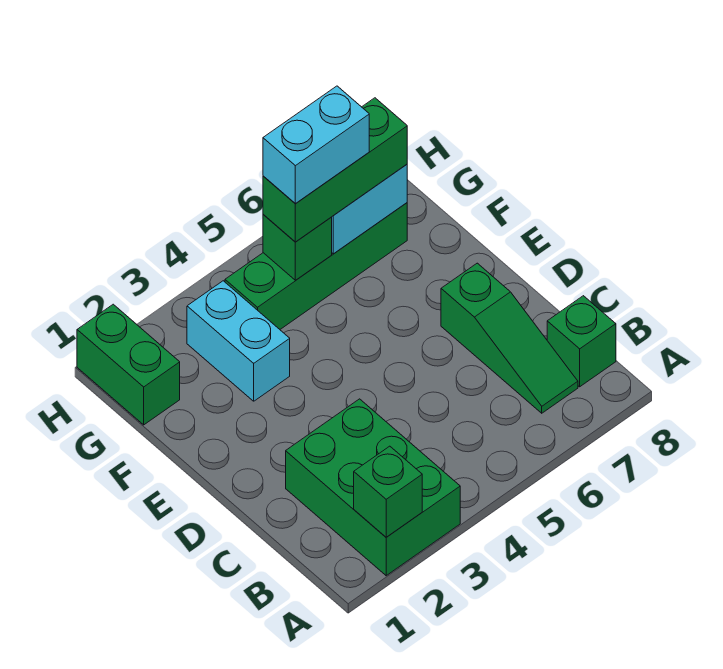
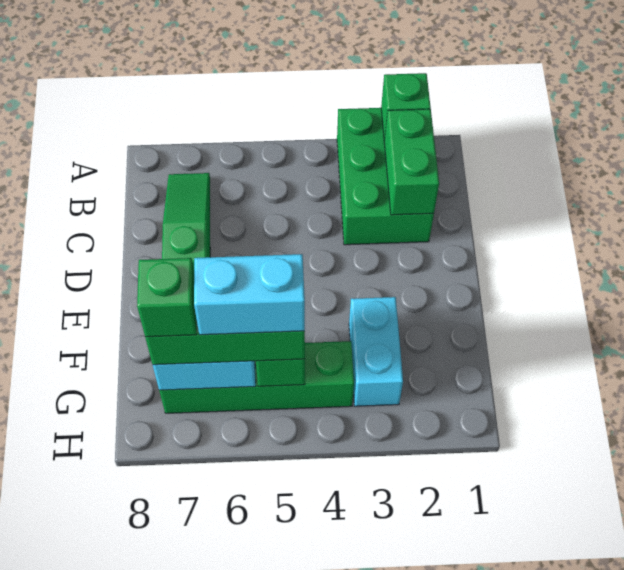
green brick B8 level 1 -> green brick G7 level 4
green brick G1:H1 level 1 -> green brick B2:C2 level 2

